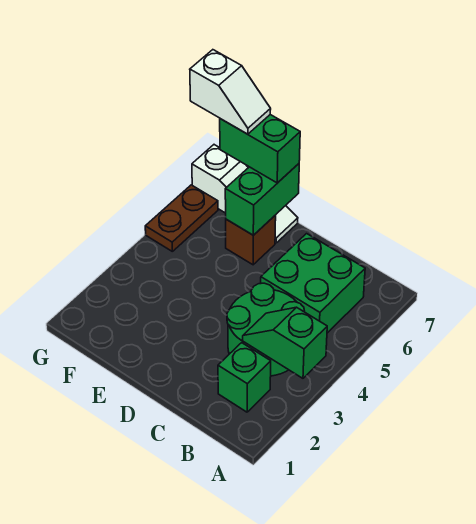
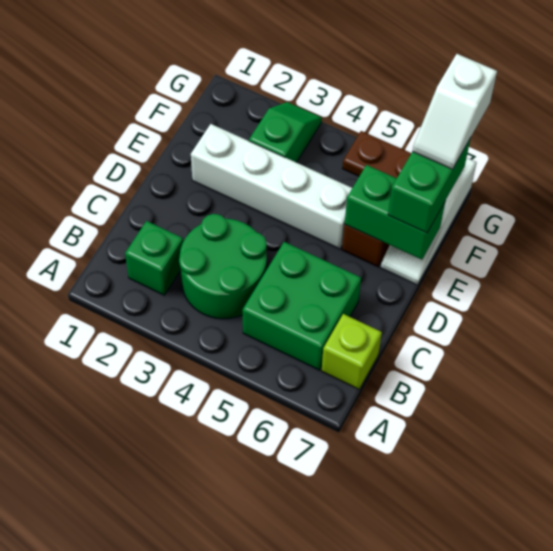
green slope A3:B3 level 2 top A -> green slope F3:G3 level 1 top F
none -> lime brick B7 level 1
none -> white brick E2:E5 level 1

